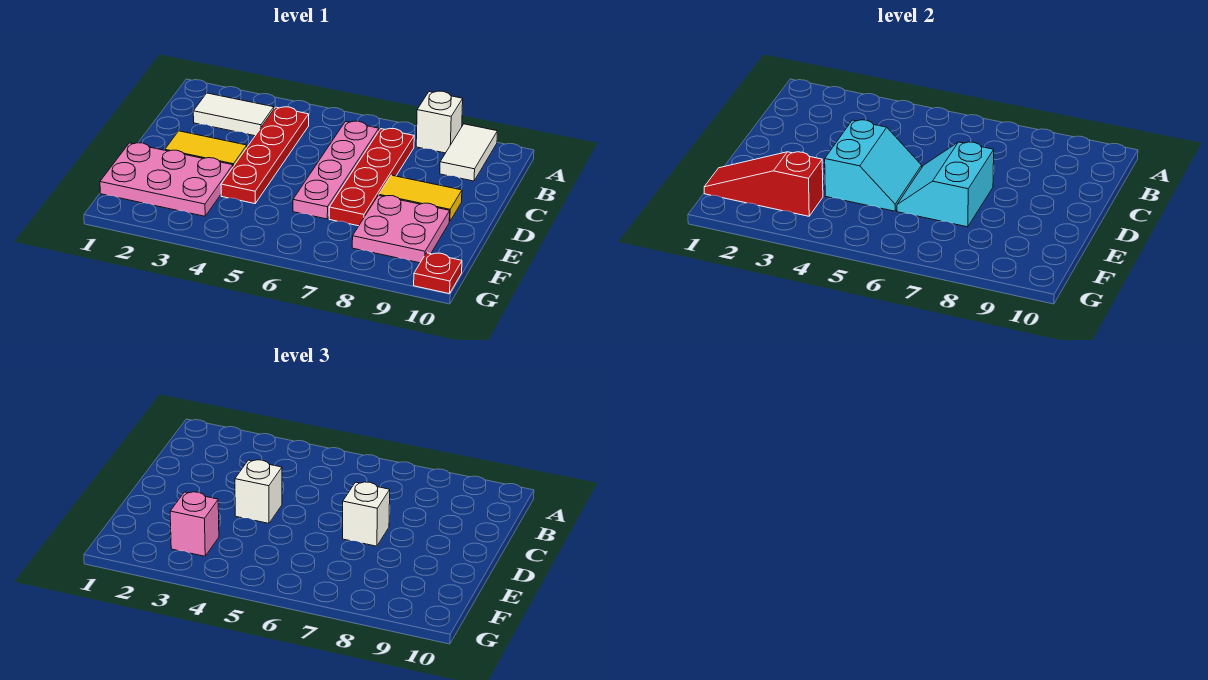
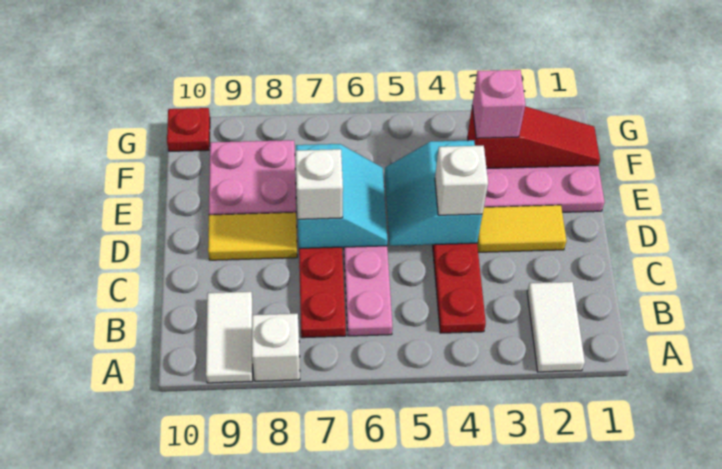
white tile B2:B3 level 1 -> white tile A2:B2 level 1

